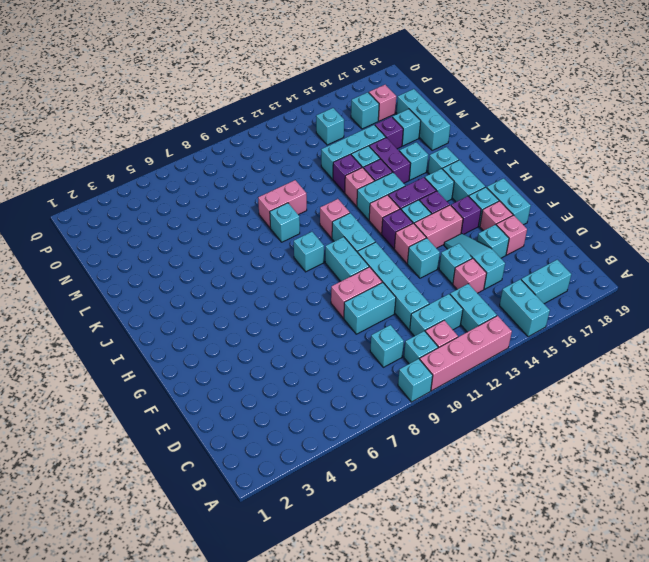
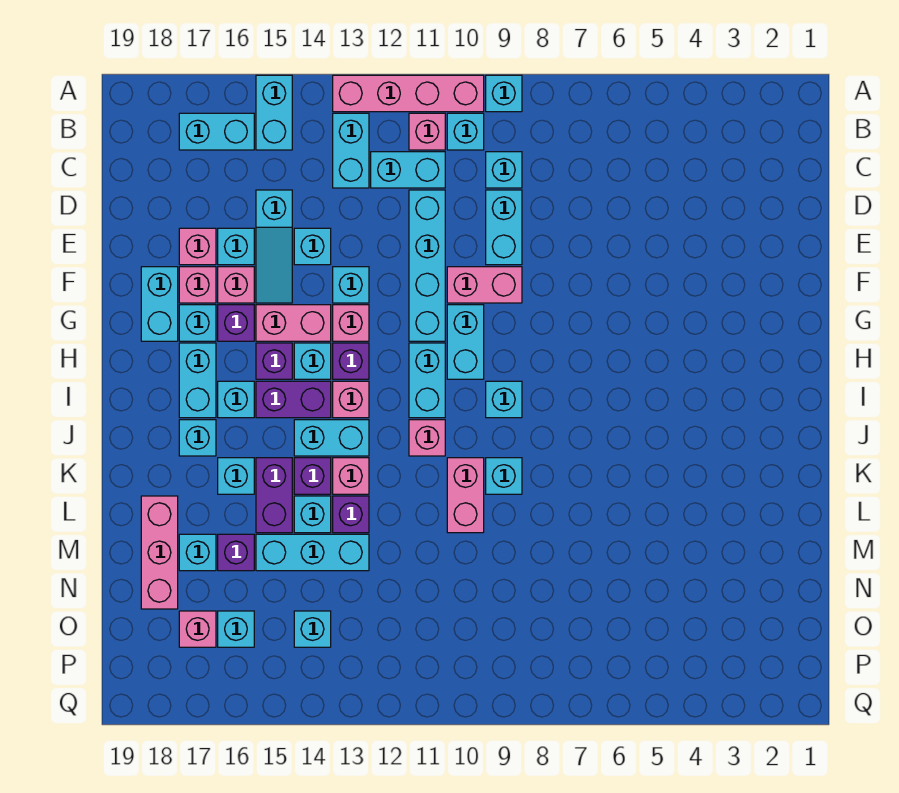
pink brick D14 level 1 -> pink brick F16 level 1
cyan brick E9:E10 level 1 -> cyan brick D9:E9 level 1
pink brick L9:L10 level 1 -> pink brick K10:L10 level 1
cyan brick L18:N18 level 1 -> pink brick L18:N18 level 1

